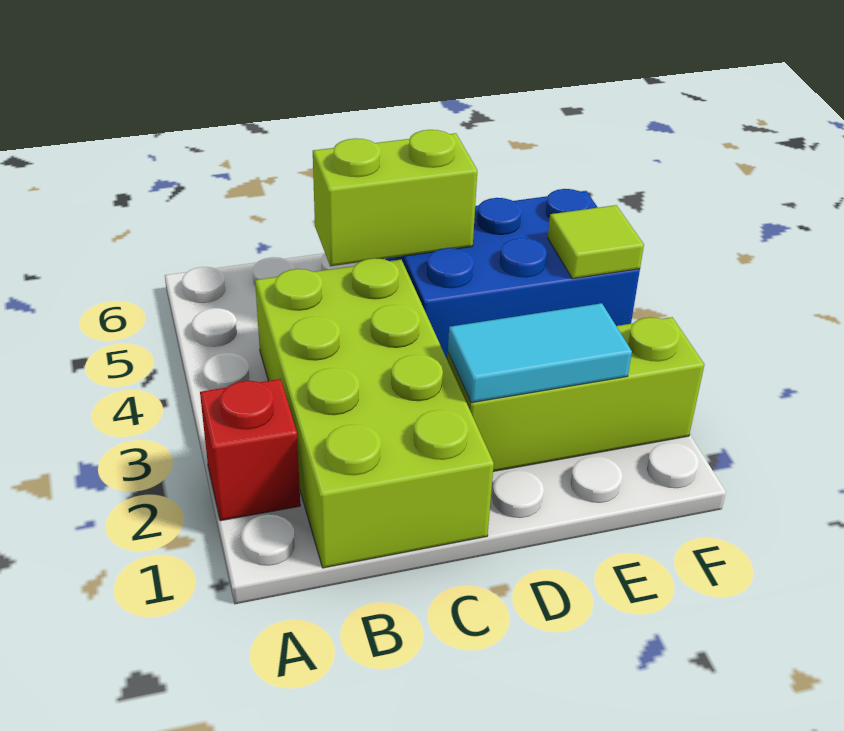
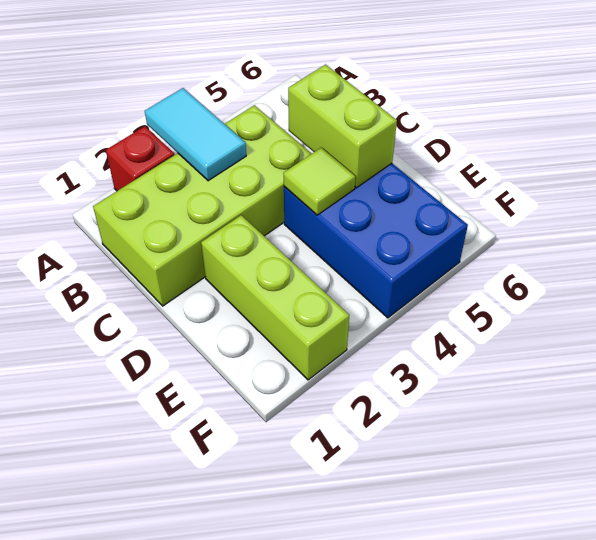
cyan tile D2:E2 level 2 -> cyan tile A3:B3 level 2
lime tile F4 level 2 -> lime tile D4 level 2

